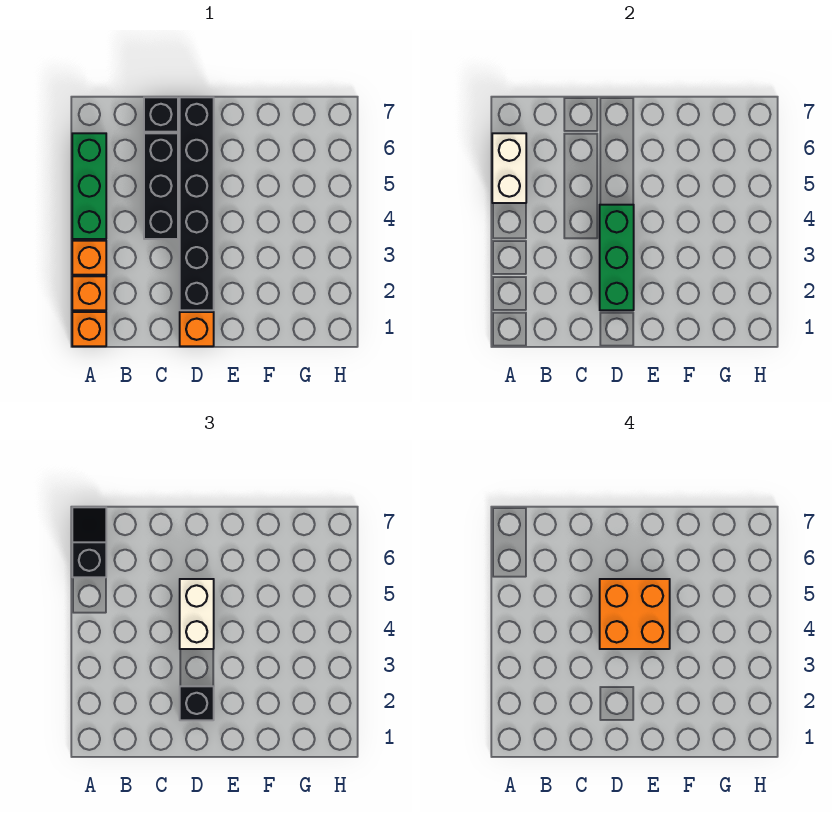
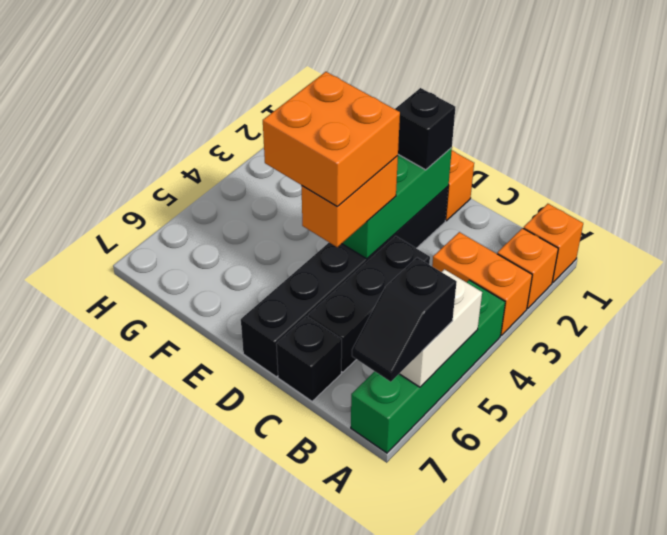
orange brick A3 level 1 -> orange brick A3:B3 level 1
green brick A4:A6 level 1 -> green brick A4:A7 level 1
white brick D4:D5 level 3 -> orange brick D4:D5 level 3

